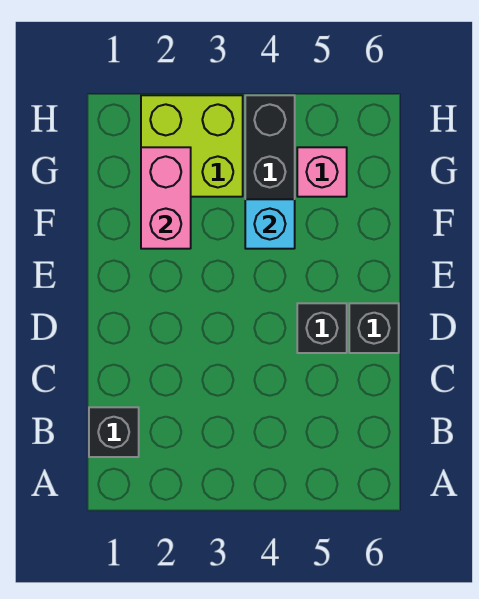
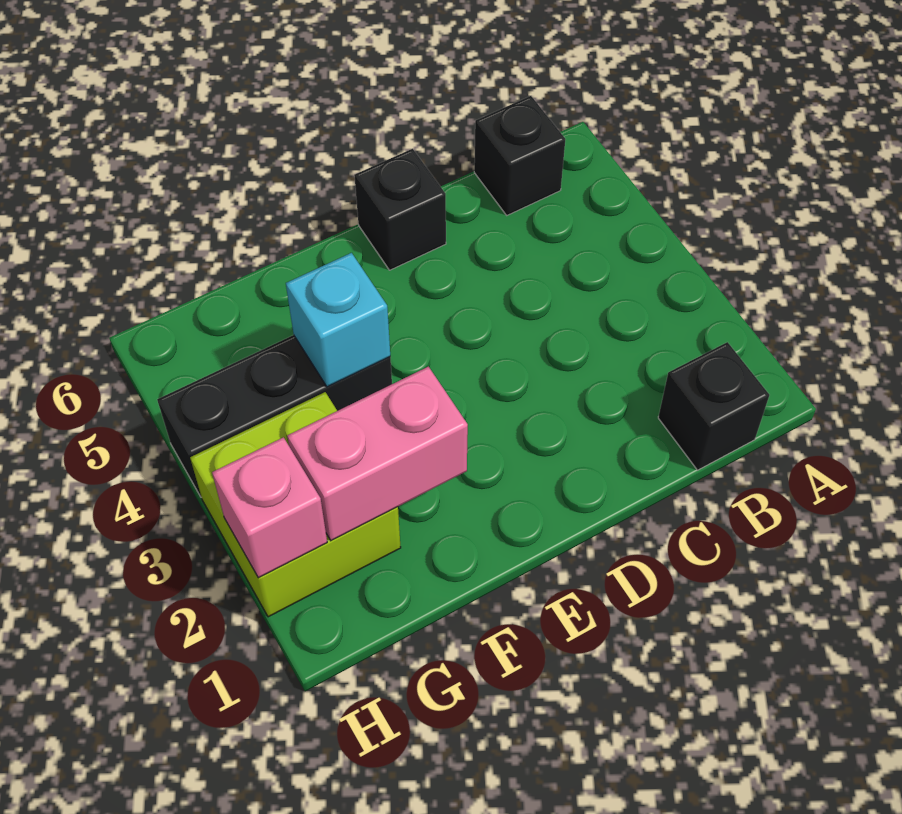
black brick D5 level 1 -> black brick B6 level 1
pink brick G5 level 1 -> pink brick H2 level 2

